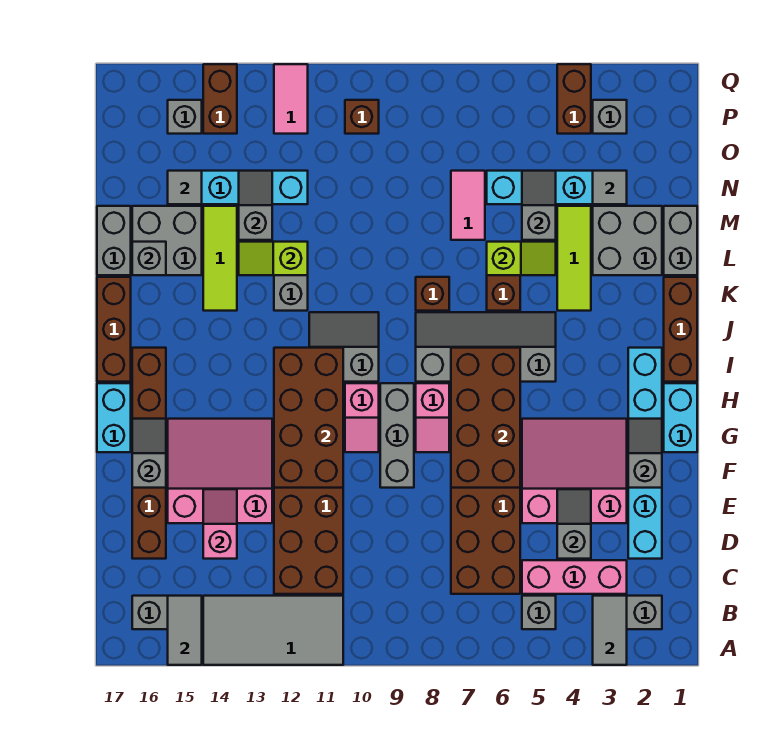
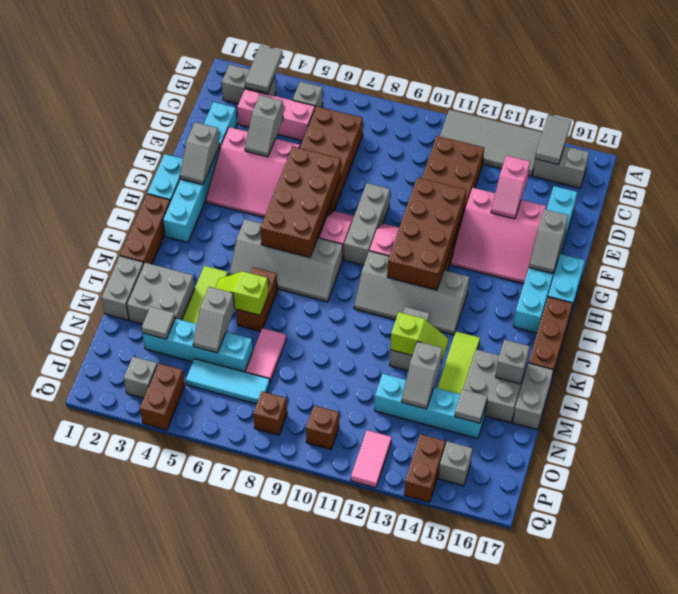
brown brick D16:I16 level 1 -> cyan brick D16:I16 level 1
grey slope I10:J11 level 1 top I -> grey slope I10:J13 level 1 top I
brown brick K8 level 1 -> brown brick P8 level 1
none -> cyan tile O5:O7 level 1

